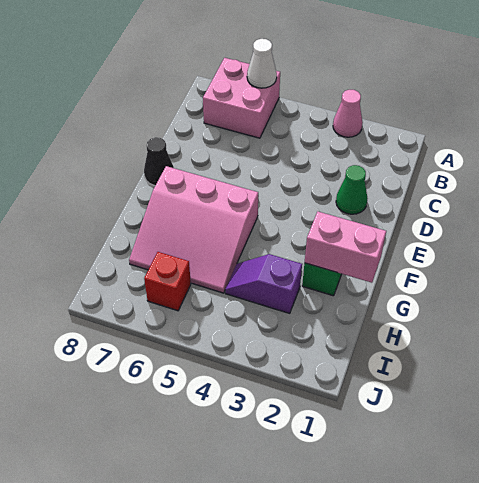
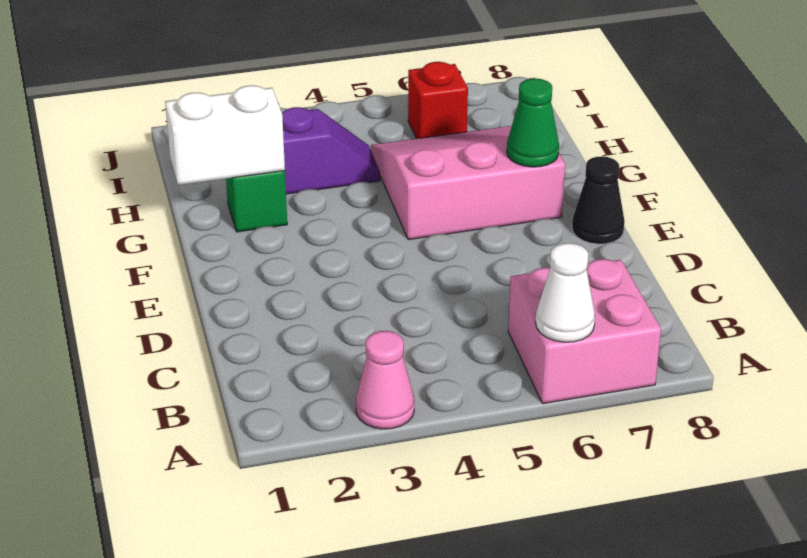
green cone D2 level 1 -> green cone F7 level 2
pink brick G1:G2 level 2 -> white brick G1:G2 level 2

